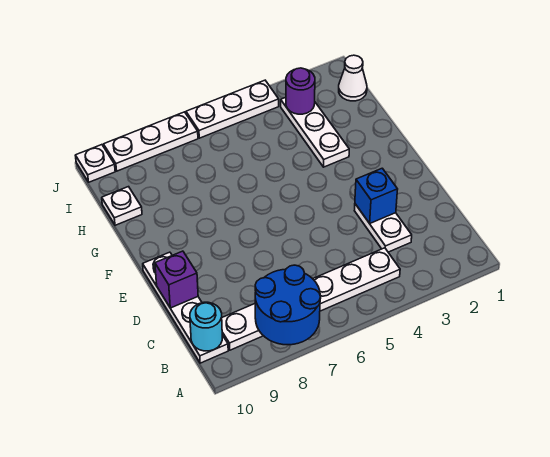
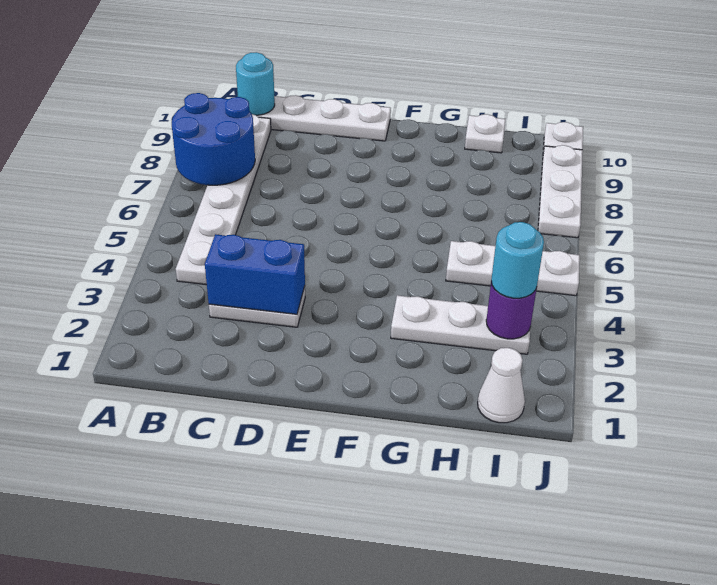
blue brick D3 level 2 -> blue brick C3:D3 level 2
purple brick D10 level 2 -> none
none -> cyan round brick I3 level 3
white plate J4:J6 level 1 -> white plate H5:J5 level 1

